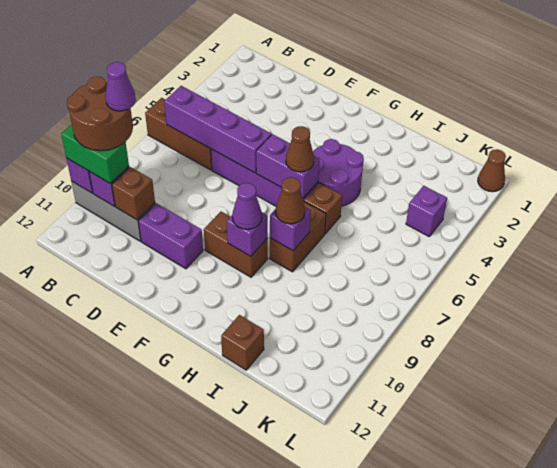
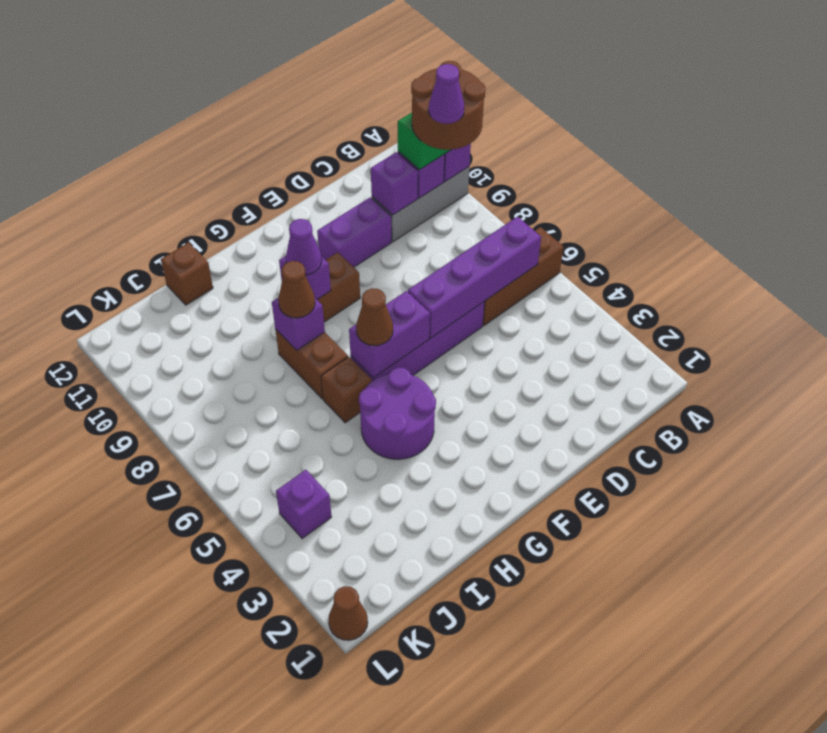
brown brick C10 level 2 -> purple brick C10 level 2

